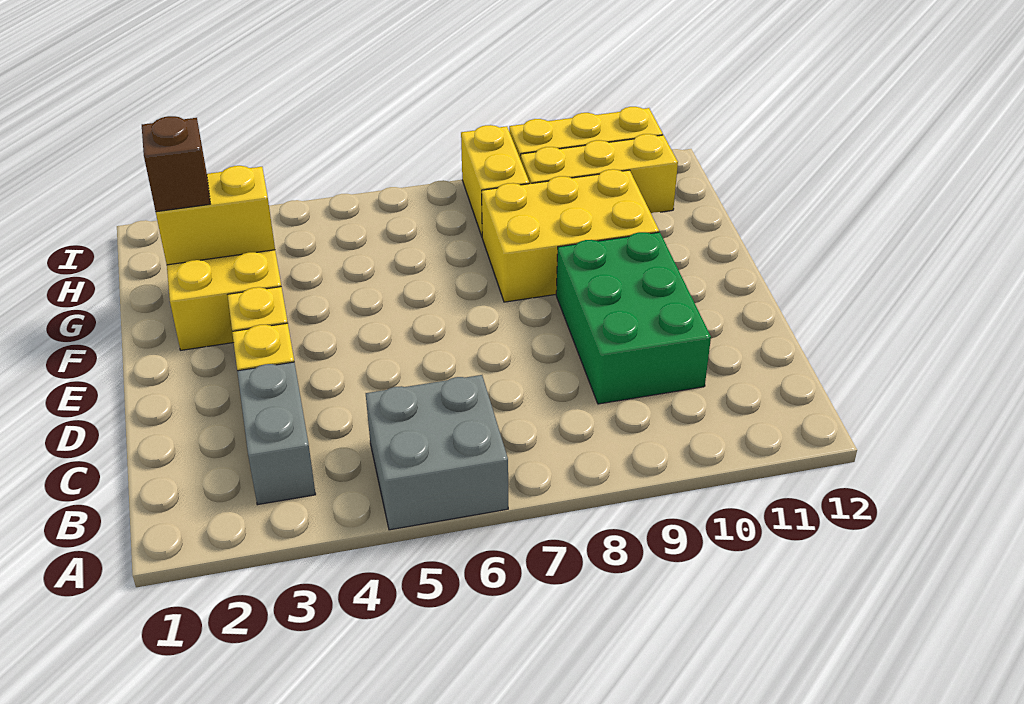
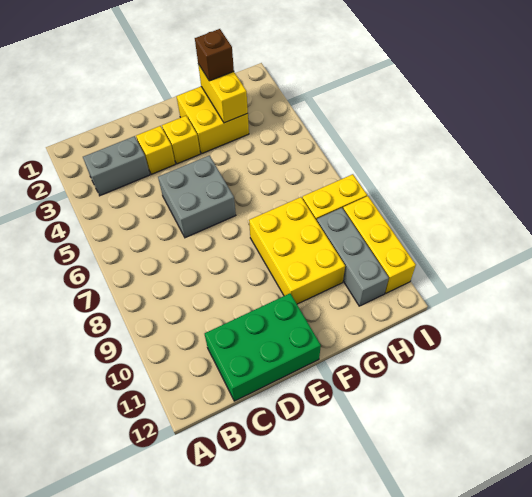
grey brick A5:B6 level 1 -> grey brick D5:E6 level 1
green brick C9:E10 level 1 -> green brick C11:E12 level 1
yellow brick H9:H11 level 1 -> grey brick H9:H11 level 1

